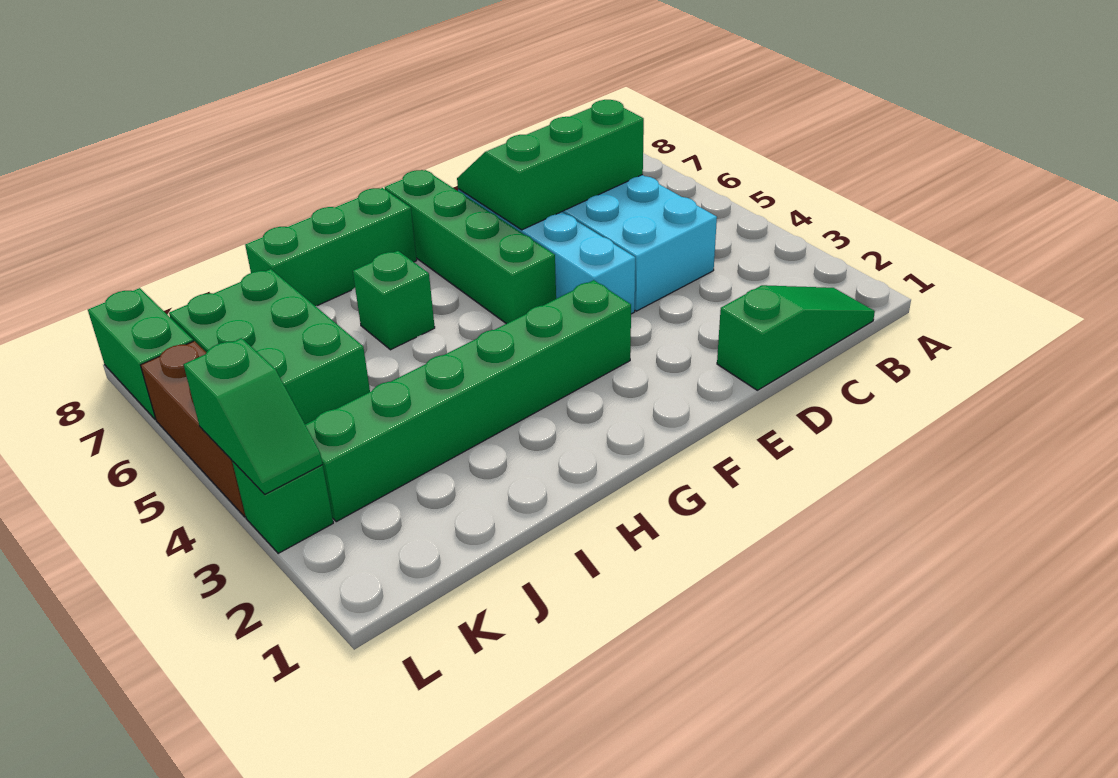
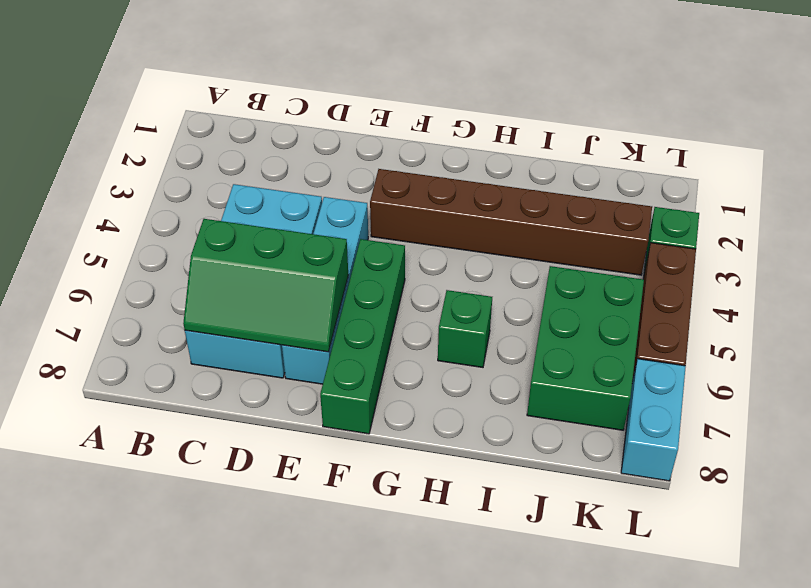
green slope B1:D1 level 1 top D -> none
green brick F3:K3 level 1 -> brown brick F3:K3 level 1
green brick G8:I8 level 1 -> none
green slope L3:L4 level 2 top 4 -> none
green brick L7:L8 level 1 -> cyan brick L7:L8 level 1

